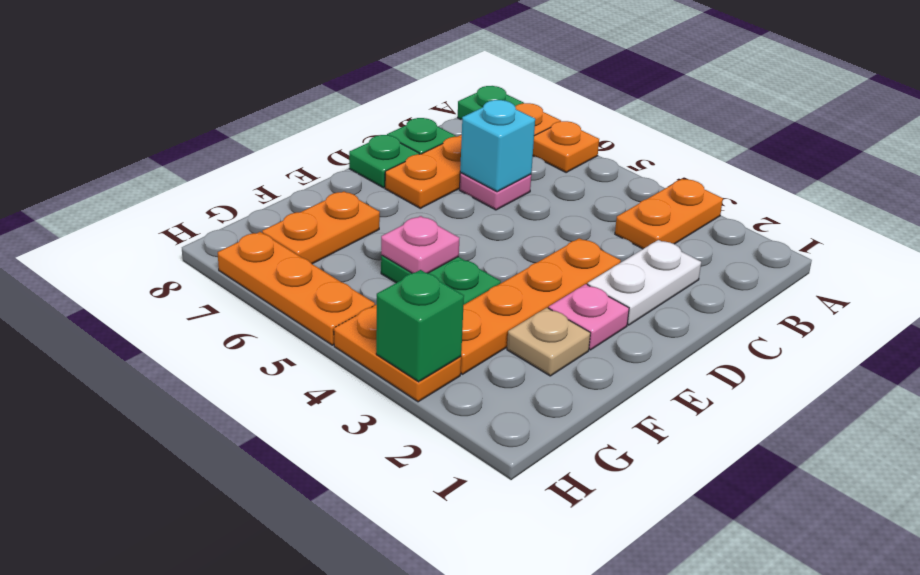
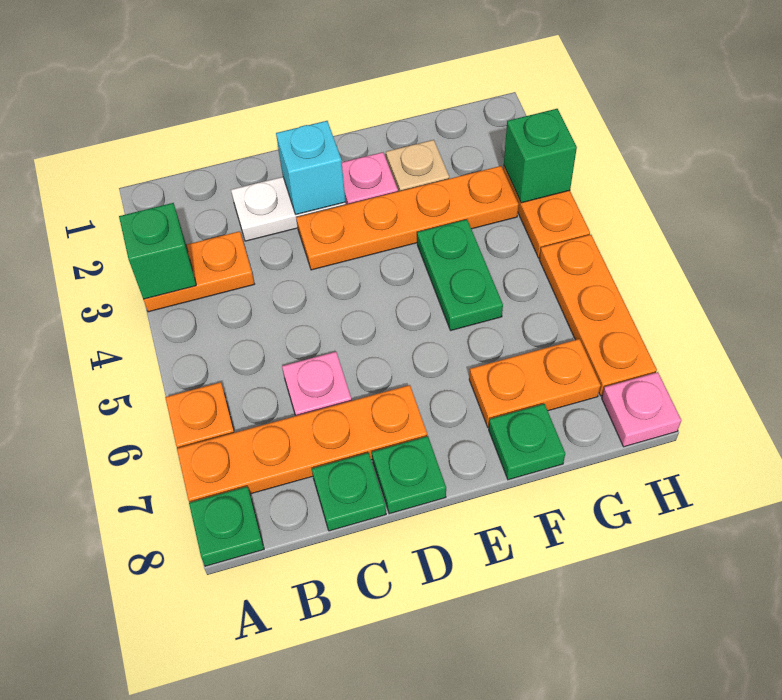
none -> green brick A3 level 2
cyan brick C6 level 2 -> cyan brick D2 level 2
pink plate F5 level 2 -> pink plate H8 level 1
none -> green plate F8 level 1

